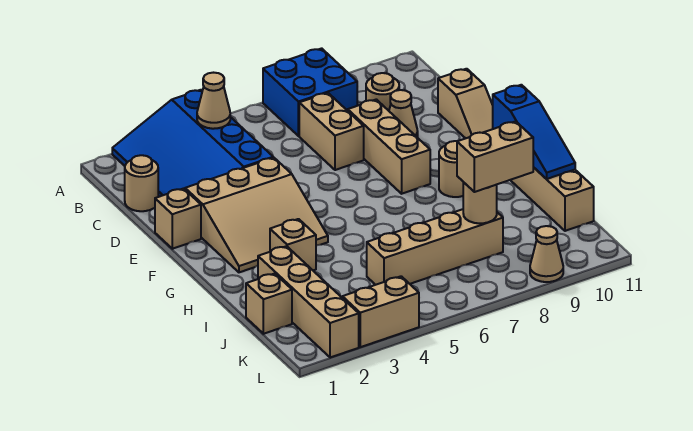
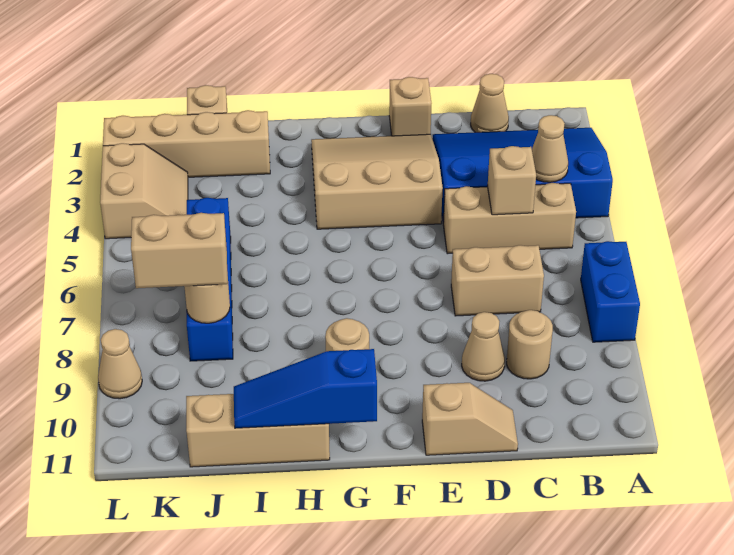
blue brick A7:B8 level 1 -> blue brick A7:A8 level 1
tan round brick C1 level 1 -> tan cone C1 level 1
tan brick D8:F8 level 1 -> tan brick B5:D5 level 1
tan slope D11:E11 level 1 top D -> tan slope D11:E11 level 1 top E
tan slope E2:G4 level 1 top E -> tan slope E2:G4 level 1 top 4
tan brick H3 level 1 -> tan brick C5 level 2
tan brick J5:J8 level 1 -> blue brick J5:J8 level 1
tan brick J8:J9 level 3 -> tan brick J8:K8 level 3

